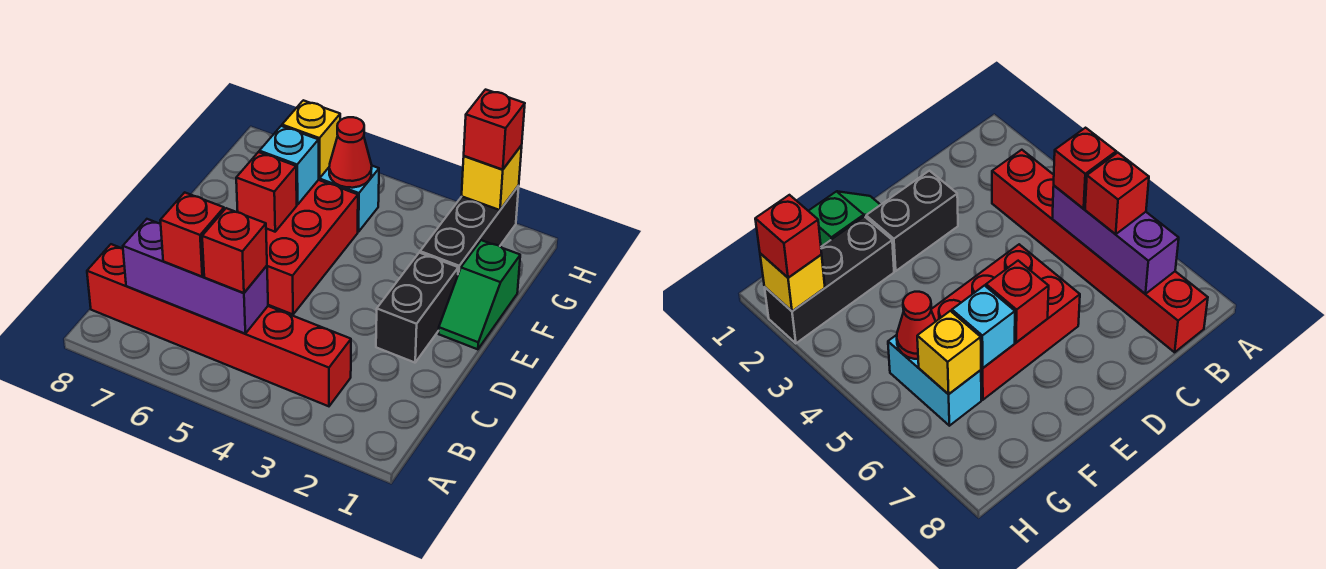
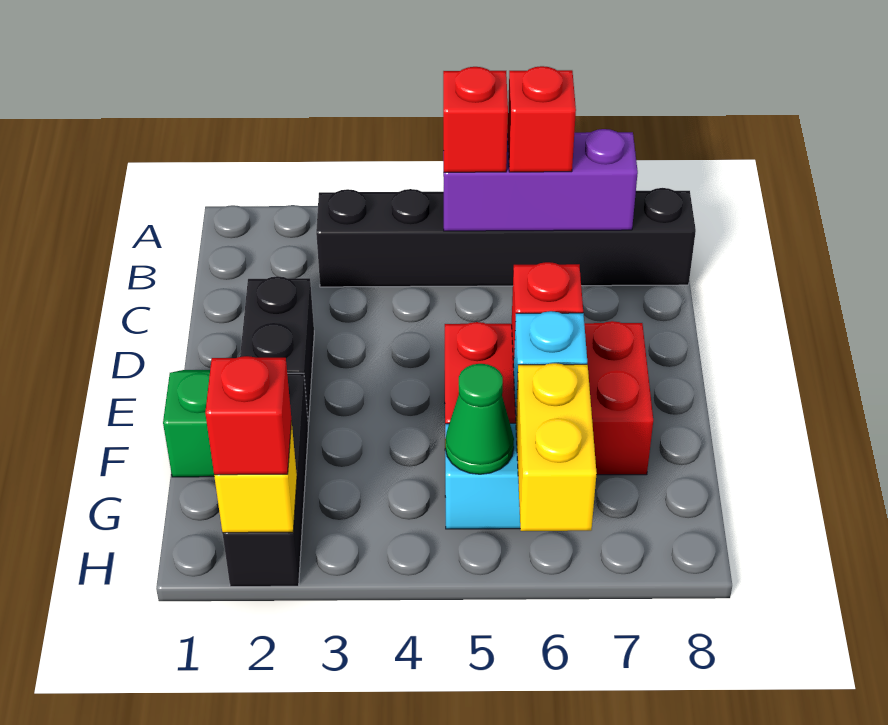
red brick B3:B8 level 1 -> black brick B3:B8 level 1
red brick D5:F6 level 1 -> red brick E5:F7 level 1
red cone G5 level 2 -> green cone G5 level 2
yellow brick G6 level 2 -> yellow brick G6:H6 level 2

